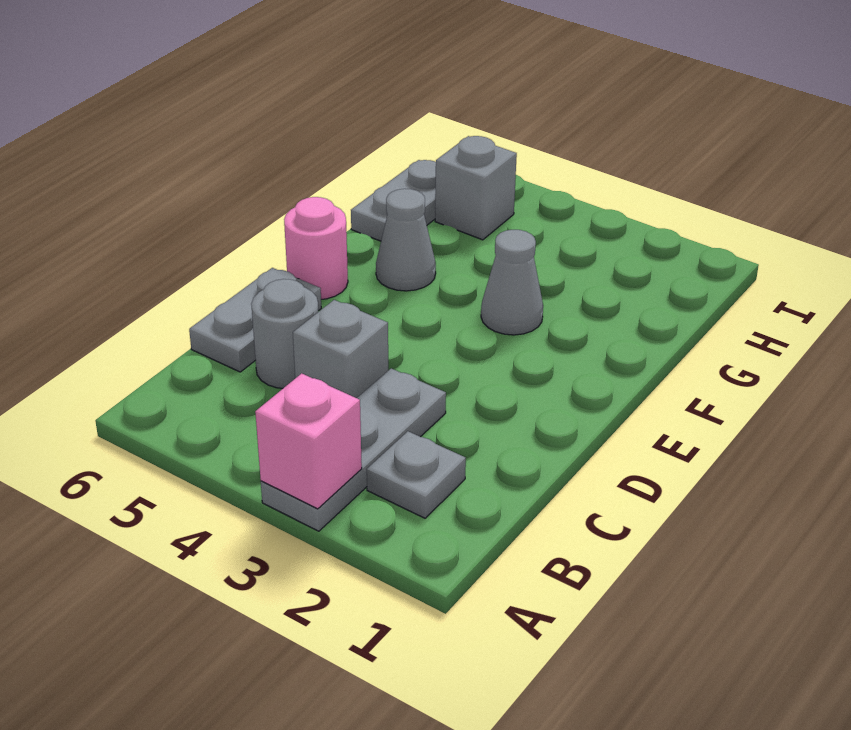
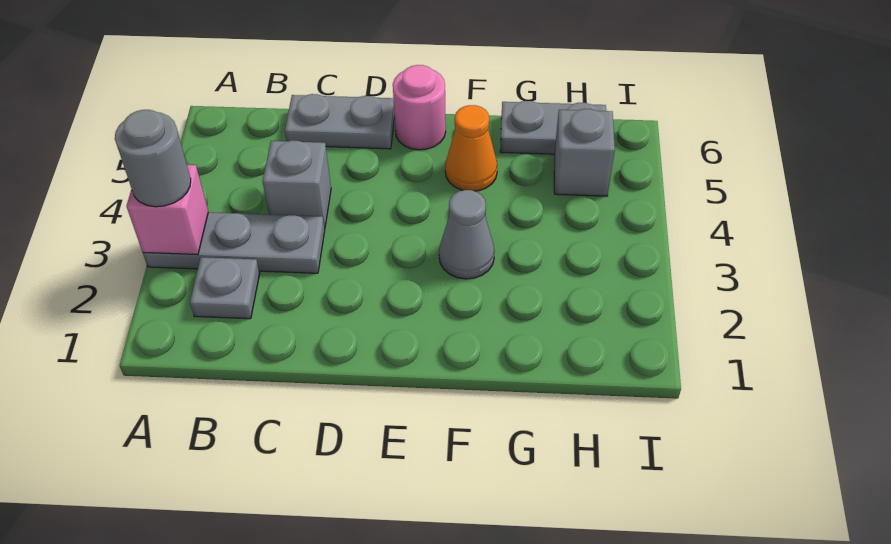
grey round brick C5 level 1 -> grey round brick A3 level 3
grey cone F5 level 1 -> orange cone F5 level 1

